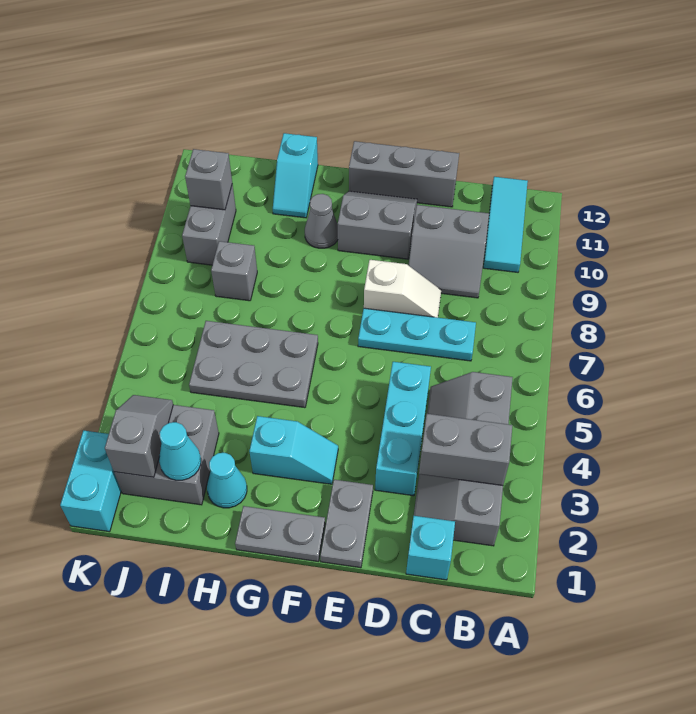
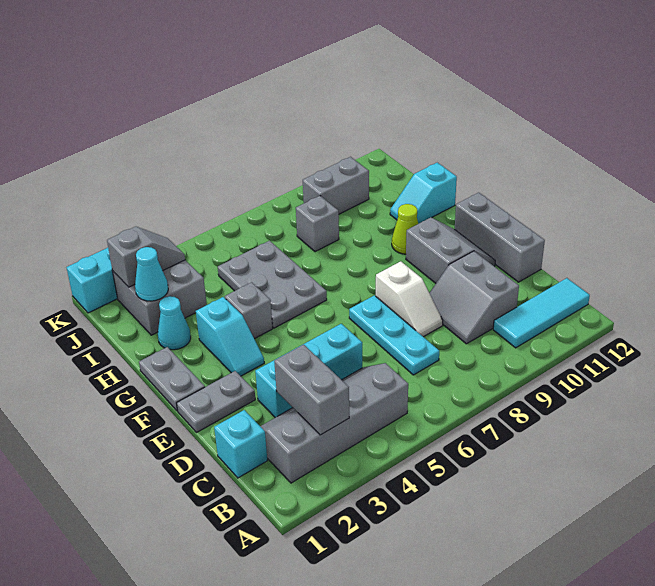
grey cone G10 level 1 -> lime cone G10 level 1
grey brick J10 level 2 -> grey brick G4 level 1

